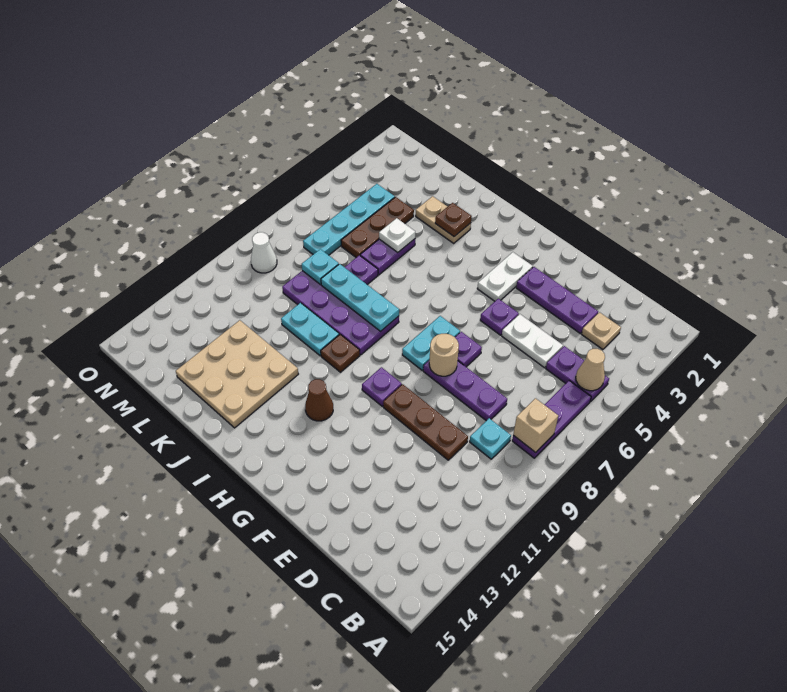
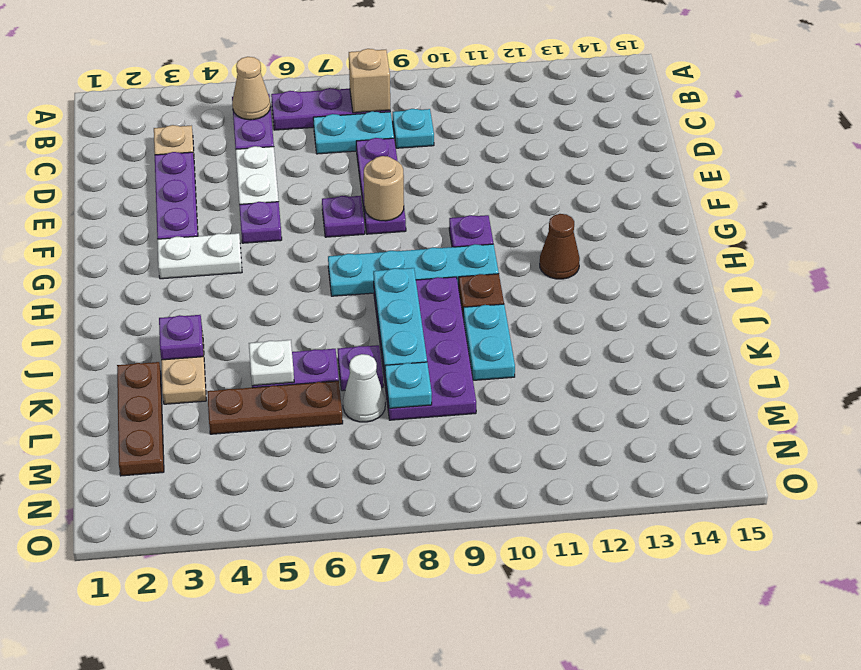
brown plate D10:F10 level 1 -> brown plate K2:M2 level 1
cyan plate G7:G8 level 1 -> cyan plate C7:C8 level 1
brown plate J3 level 2 -> purple plate J3 level 2
tan plate J12:L14 level 1 -> none
cyan plate M4:M7 level 1 -> cyan plate H7:H10 level 1
white cone N9 level 1 -> white cone L7 level 1

